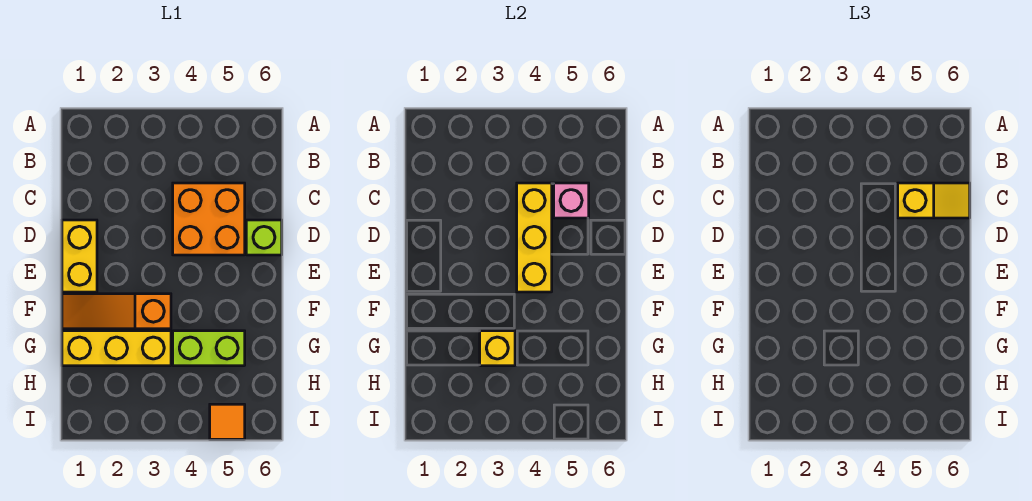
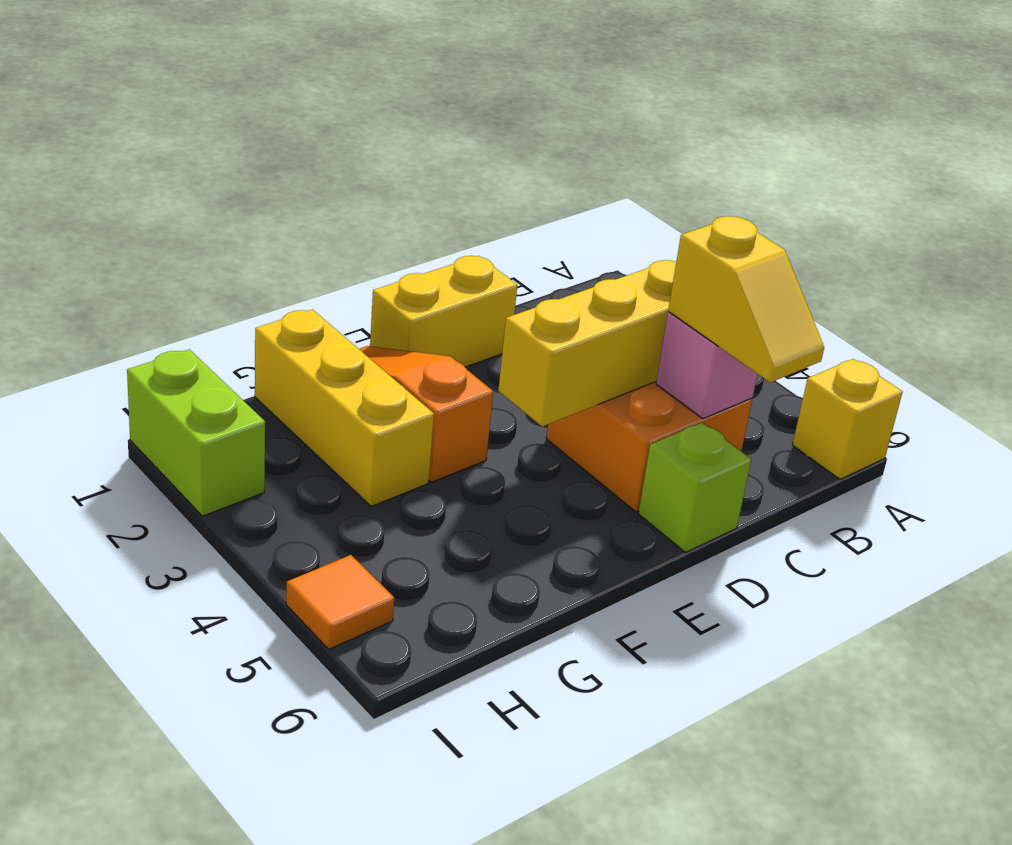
yellow brick G3 level 2 -> yellow brick A6 level 1
lime brick G4:G5 level 1 -> lime brick I1:I2 level 1

